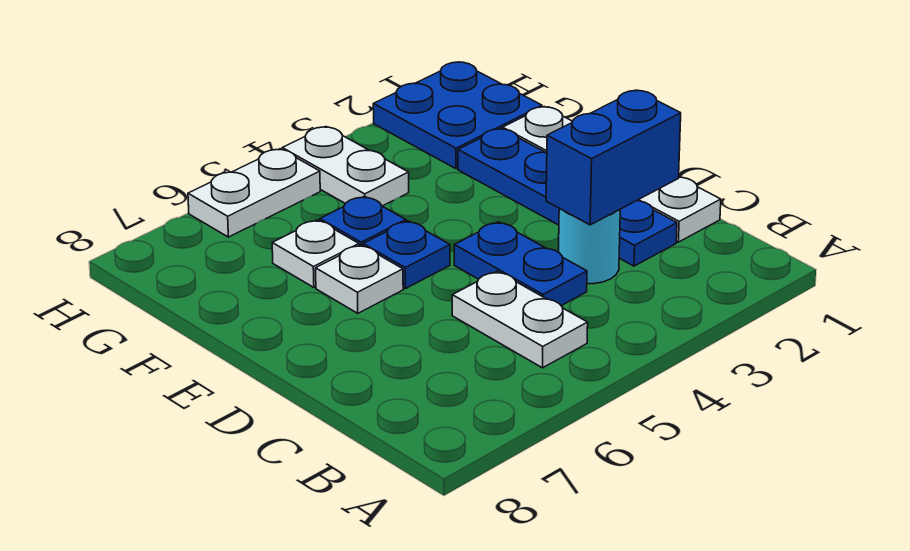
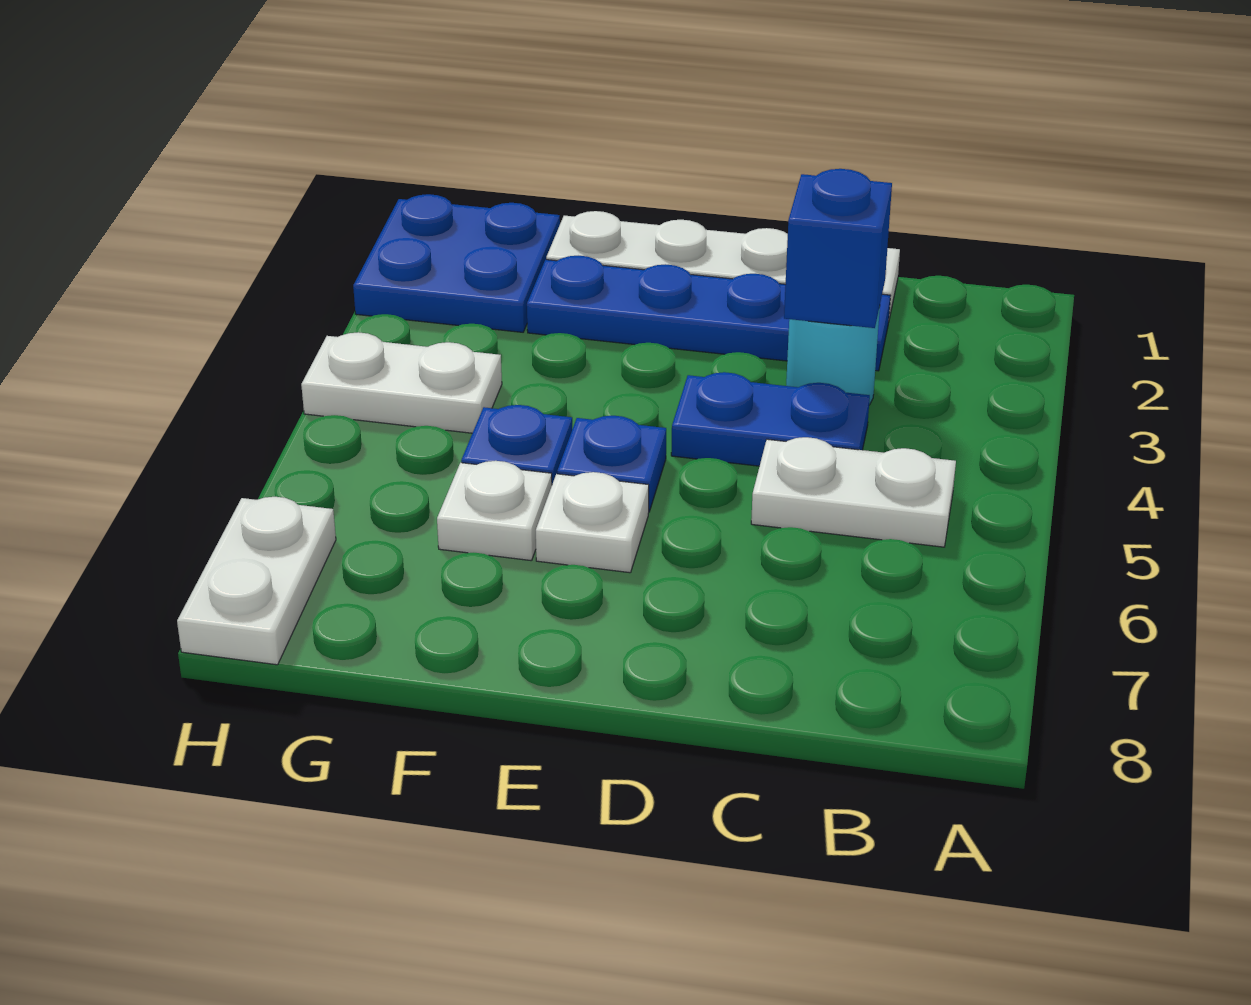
blue brick C2:C3 level 2 -> blue brick C3 level 2
white plate H5:H6 level 1 -> white plate H7:H8 level 1

